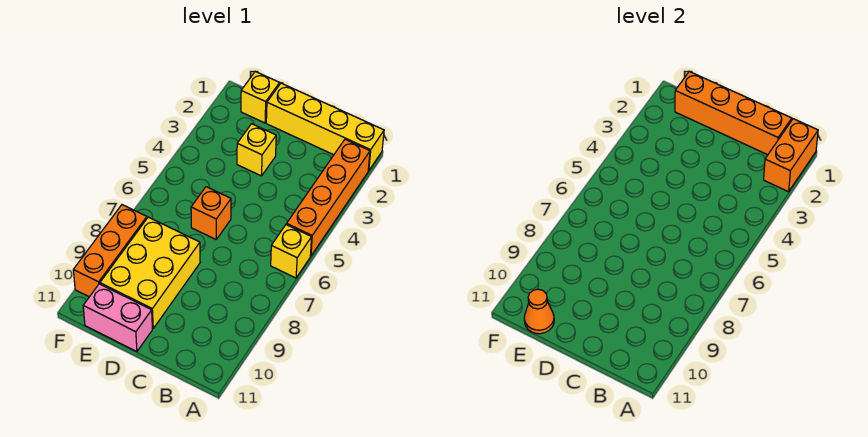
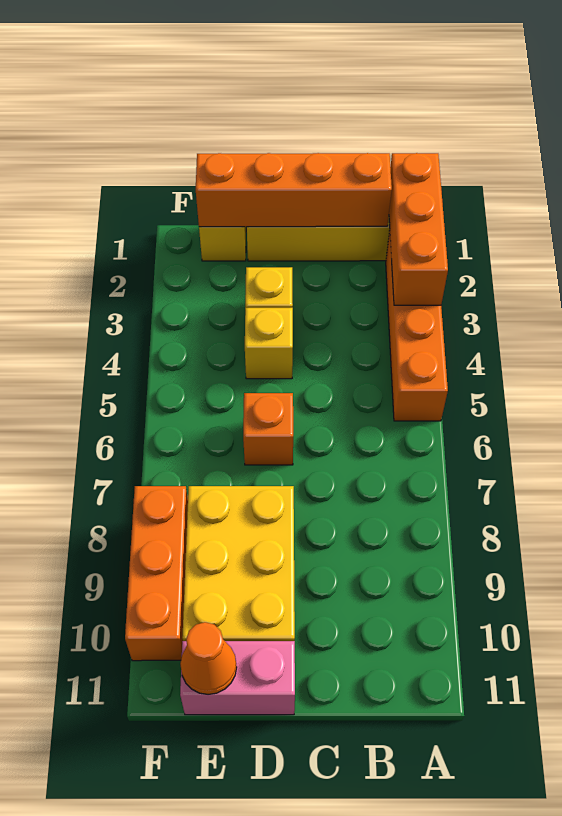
orange brick A1:A2 level 2 -> orange brick A1:A3 level 2
yellow brick A6 level 1 -> yellow brick D4 level 1

